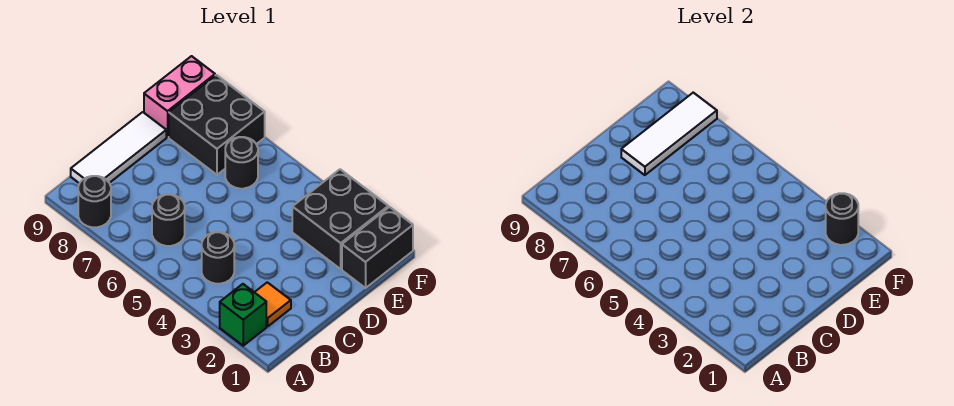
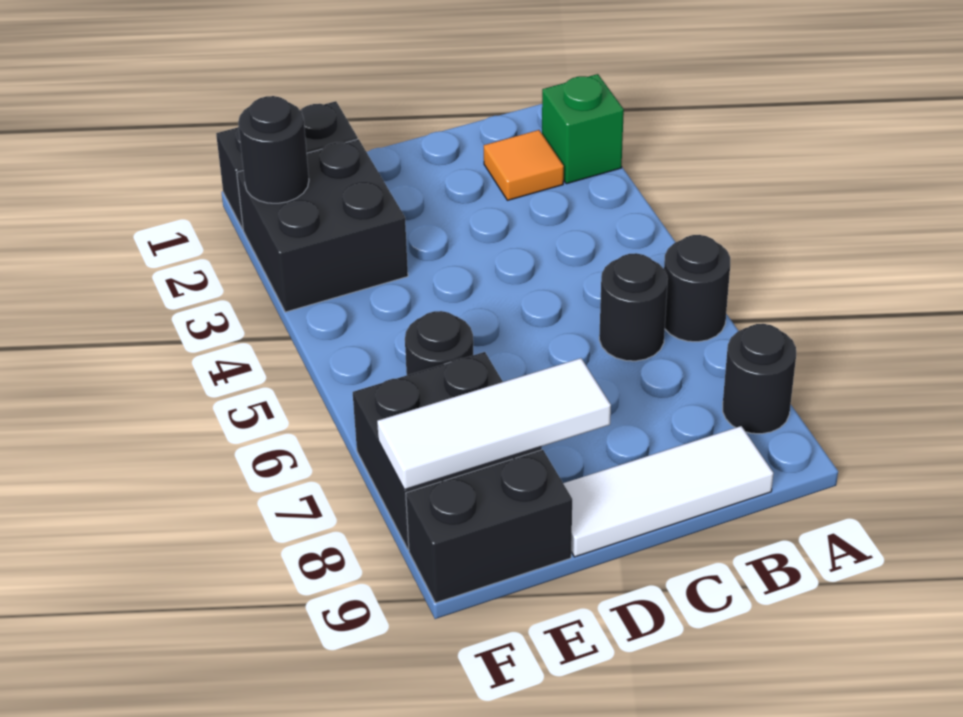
black round brick B4 level 1 -> black round brick A6 level 1
pink brick E9:F9 level 1 -> black brick E9:F9 level 1

